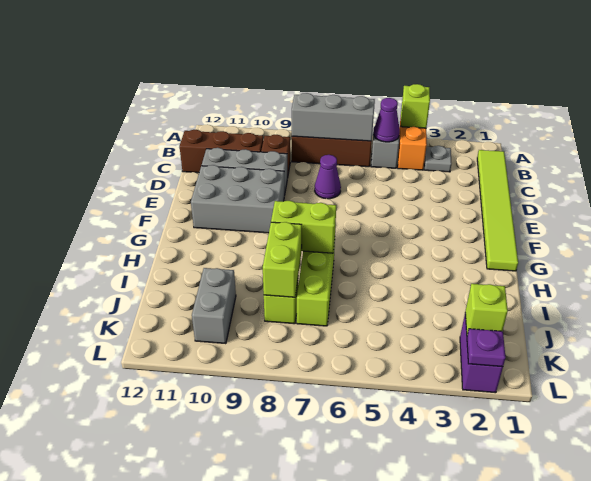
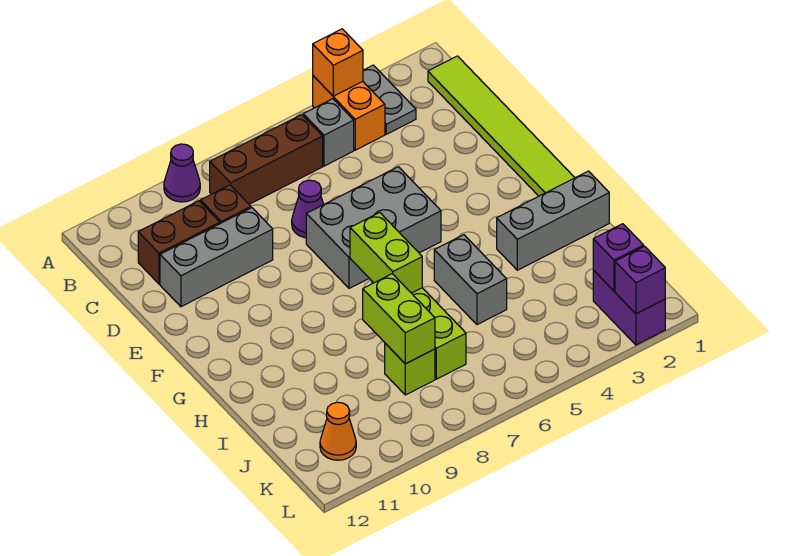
lime brick A4 level 2 -> orange brick A4 level 2
grey plate B3 level 1 -> grey plate A3:B3 level 1
purple cone B5 level 2 -> purple cone A9 level 1
grey brick B6:B8 level 2 -> grey brick H1:H3 level 1
brown brick C10:C12 level 1 -> brown brick C10:C11 level 1
grey brick E9:F11 level 1 -> grey brick E5:F7 level 1
lime brick H7:H8 level 2 -> lime brick G7:H7 level 2
grey brick J10:K10 level 1 -> grey brick H5:I5 level 1
lime brick K2 level 2 -> purple brick K2 level 2
none -> orange cone K11 level 1
purple plate L2 level 2 -> purple brick L2 level 2

